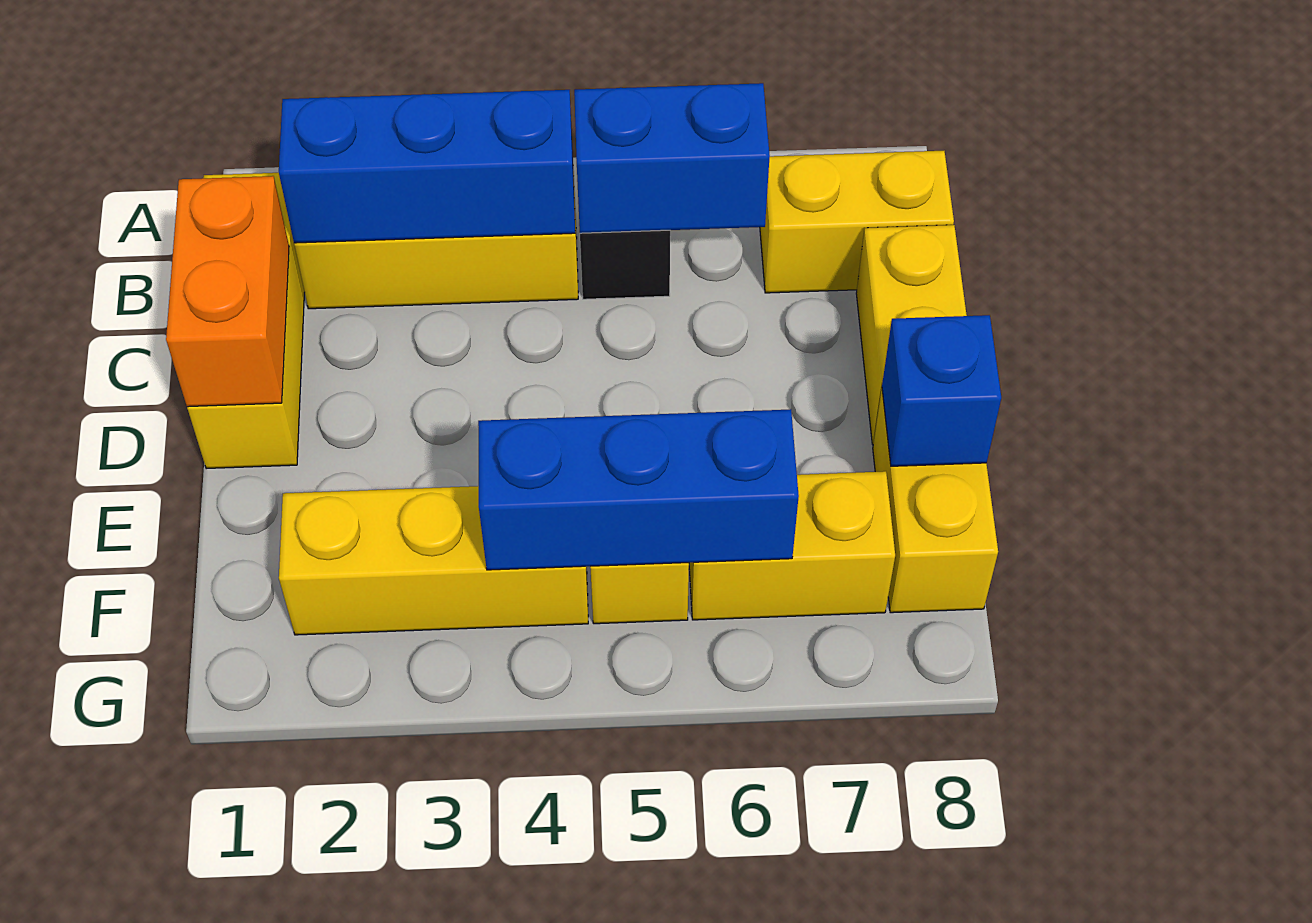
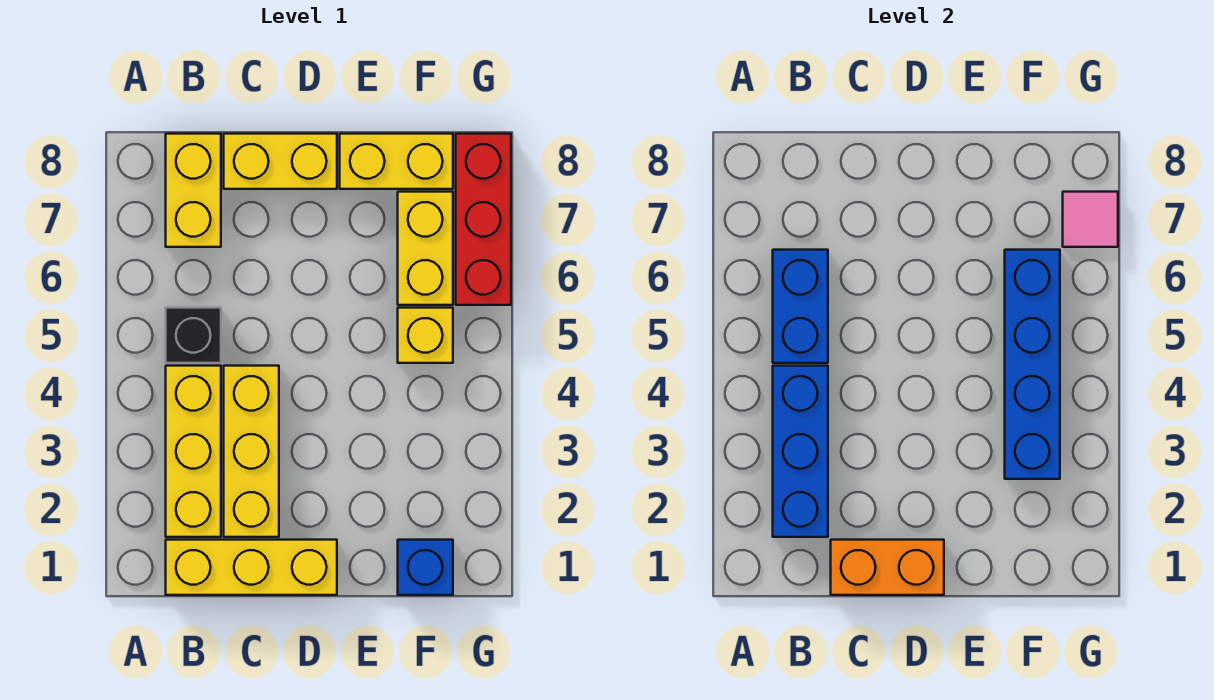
blue brick E8 level 2 -> blue brick F1 level 1
yellow brick F2:F4 level 1 -> yellow brick C2:C4 level 1
blue brick F4:F6 level 2 -> blue brick F3:F6 level 2
none -> red brick G6:G8 level 1
none -> pink tile G7 level 2

